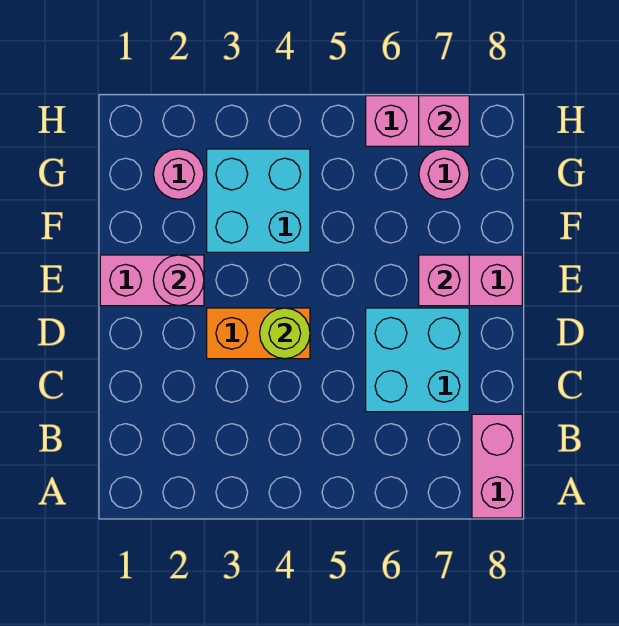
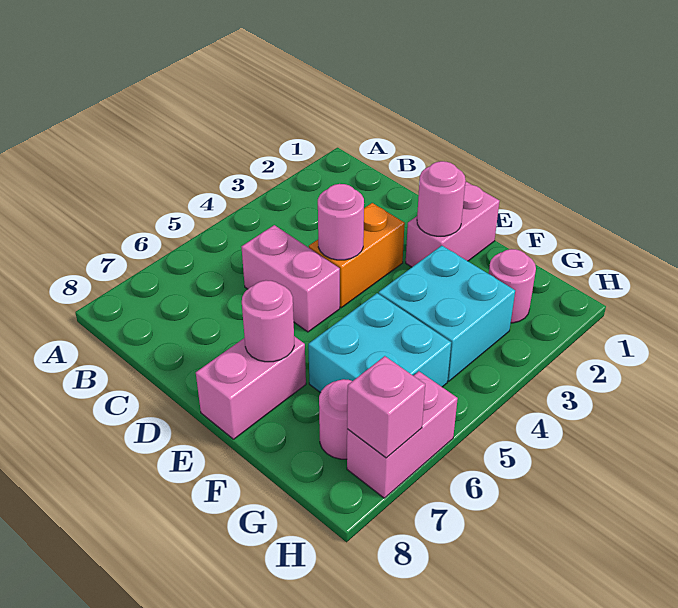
pink brick A8:B8 level 1 -> pink brick C5:D5 level 1
cyan brick C6:D7 level 1 -> cyan brick F5:G6 level 1
lime round brick D4 level 2 -> pink round brick D4 level 2
pink brick E7 level 2 -> pink round brick E7 level 2

